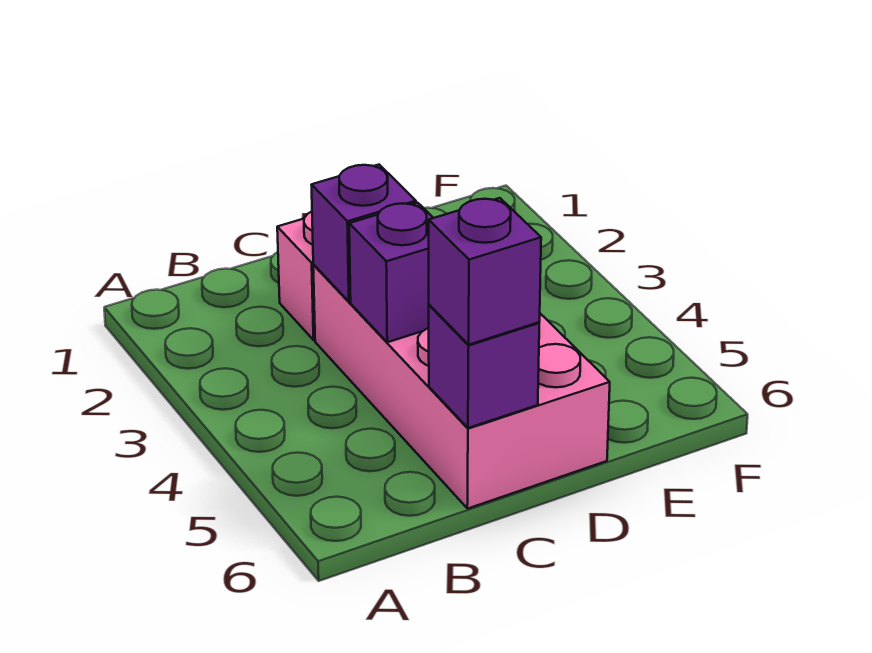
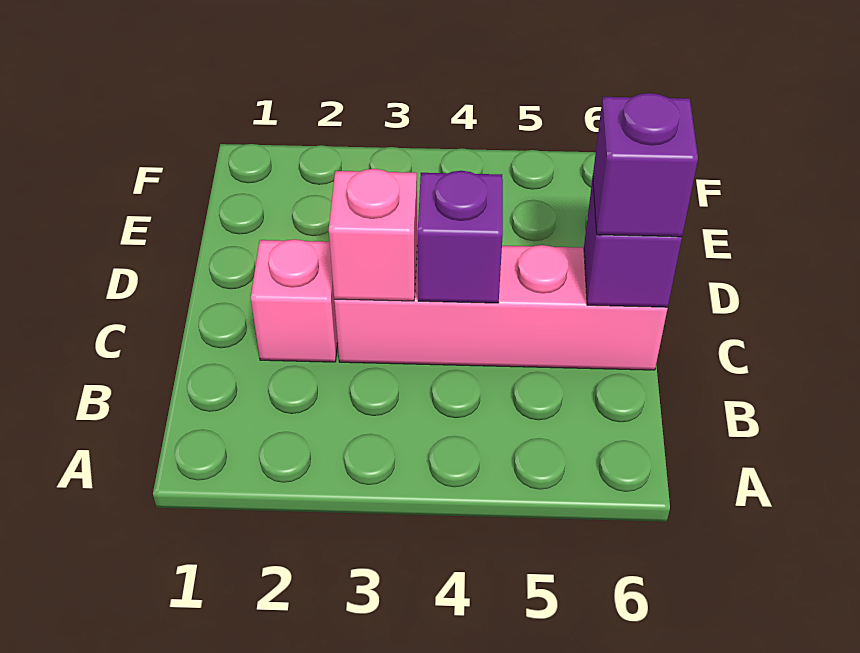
pink brick C3:D6 level 1 -> pink brick C3:C6 level 1
purple brick C3 level 2 -> pink brick C3 level 2

